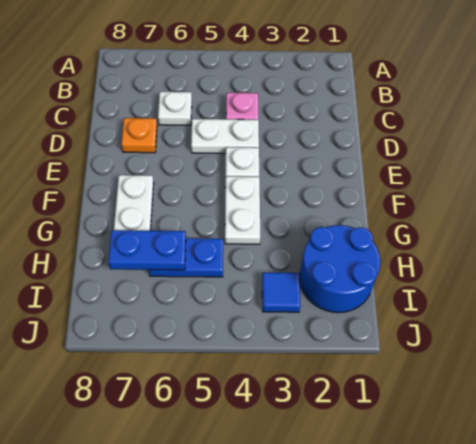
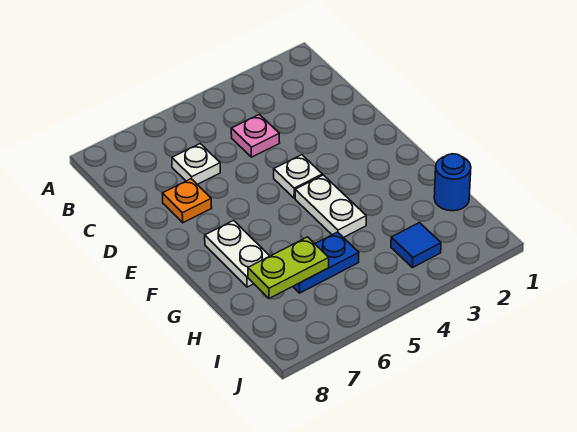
white plate D4:D5 level 1 -> none
blue round brick H1:I2 level 1 -> blue round brick H1 level 1
blue plate H6:H7 level 2 -> lime plate H6:H7 level 2

